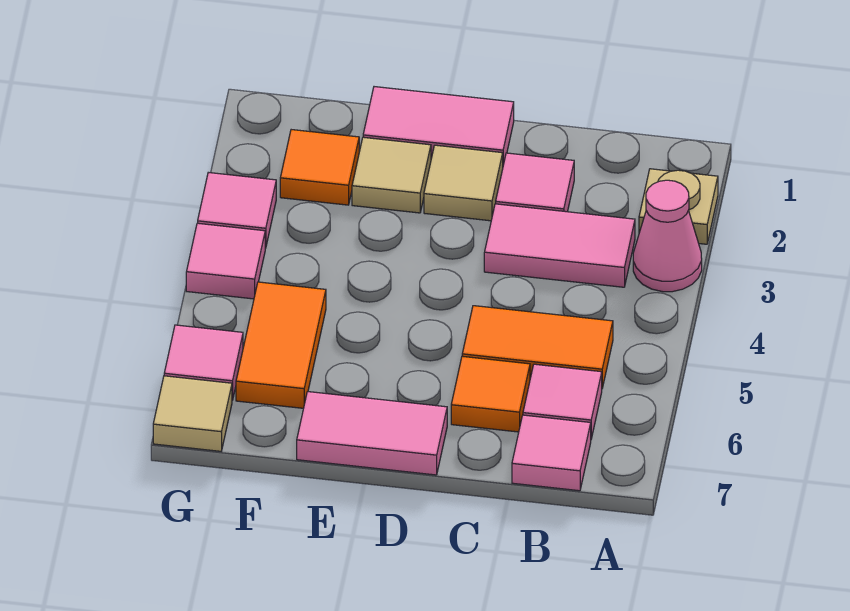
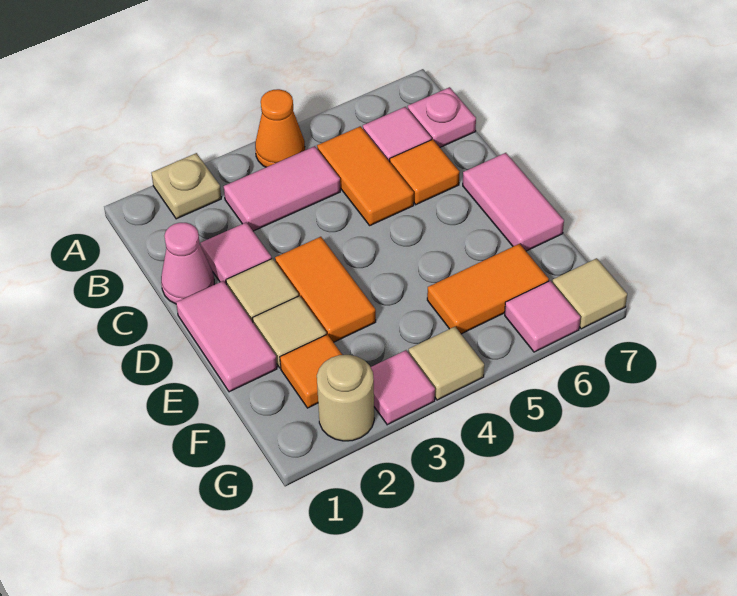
pink cone A3 level 1 -> pink cone C1 level 1
none -> orange cone A4 level 1
pink tile B3:C3 level 1 -> pink tile B3:B4 level 1
pink tile B7 level 1 -> pink plate B7 level 1
none -> orange tile D3:E3 level 1
none -> tan round brick G2 level 1
pink tile G4 level 1 -> tan tile G4 level 1

